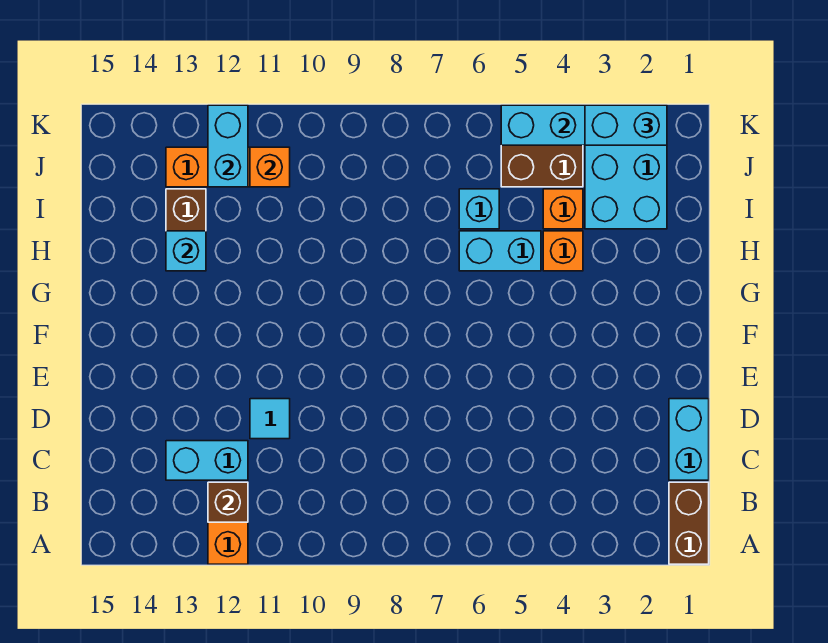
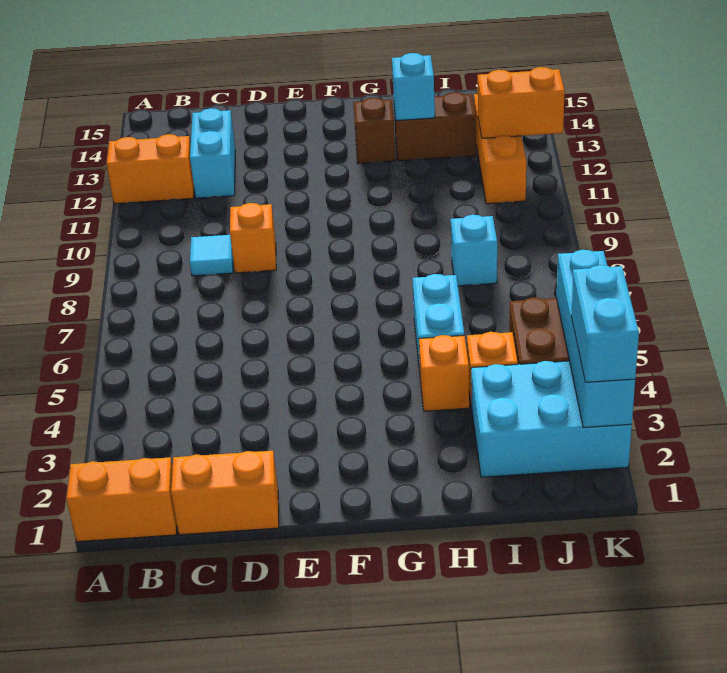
brown brick A1:B1 level 1 -> orange brick A1:B1 level 1
brown brick B12 level 2 -> brown brick G13 level 1
cyan brick C1:D1 level 1 -> orange brick C1:D1 level 1
cyan tile D11 level 1 -> cyan tile C9 level 1
cyan brick I6 level 1 -> cyan brick I8 level 1
orange brick J11 level 2 -> orange brick D9 level 1
cyan brick J12:K12 level 2 -> orange brick J12:K12 level 2

